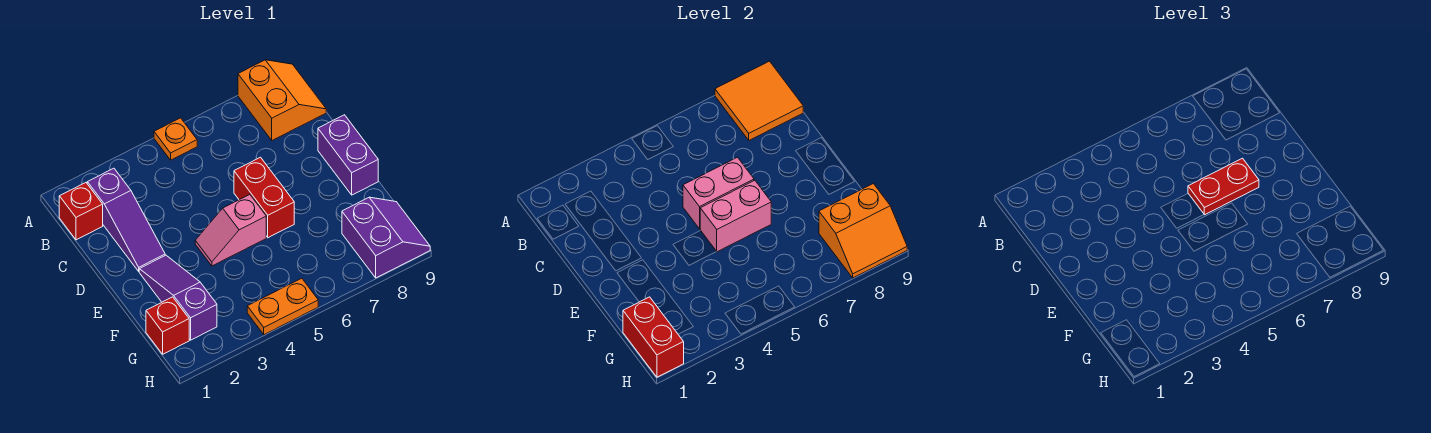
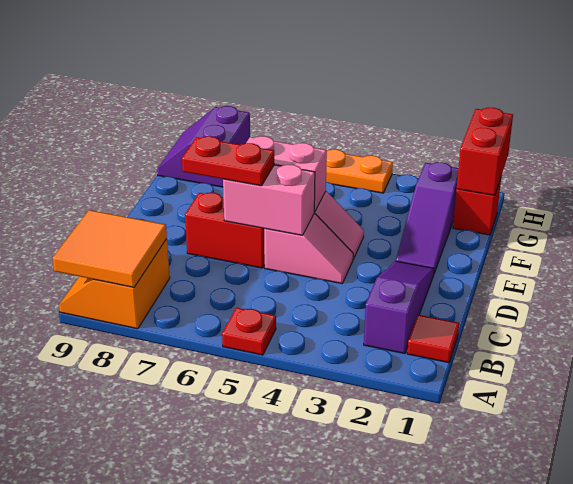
orange plate A5 level 1 -> red plate A5 level 1
red brick B1 level 1 -> red tile B1 level 1
none -> pink slope D4:D5 level 1 top 5
red brick D6:E6 level 1 -> red brick D6:D7 level 1
purple brick D9:E9 level 1 -> none
orange slope G8:H9 level 2 top G -> none

